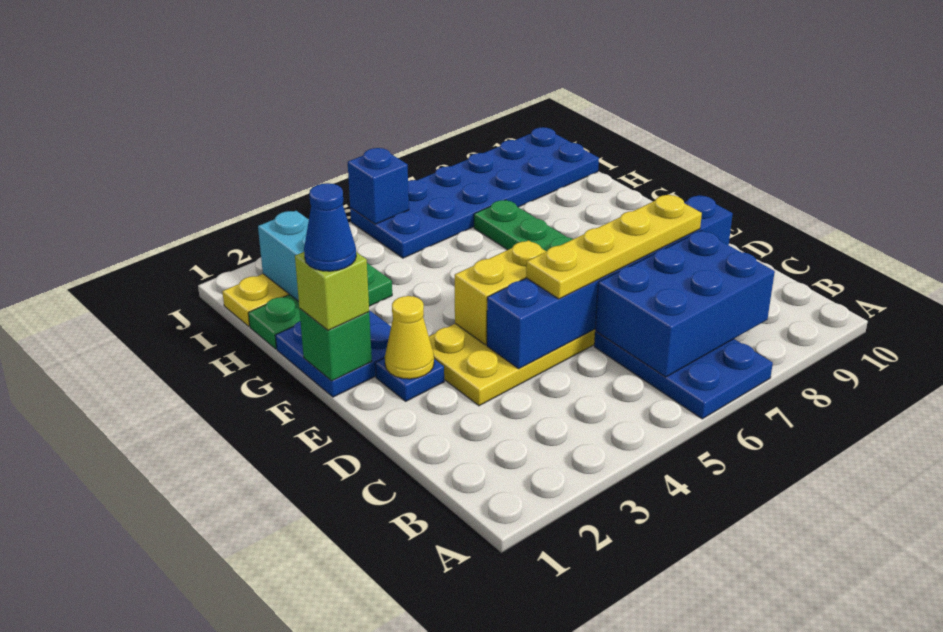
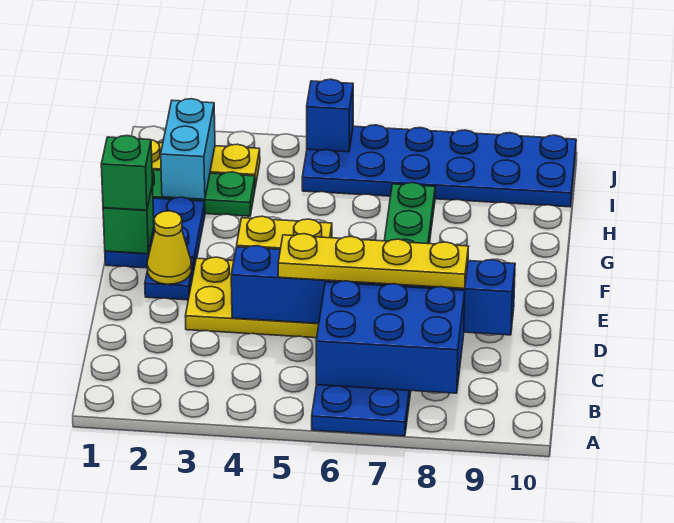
lime brick F1 level 3 -> green brick F1 level 3
blue cone F1 level 4 -> none

